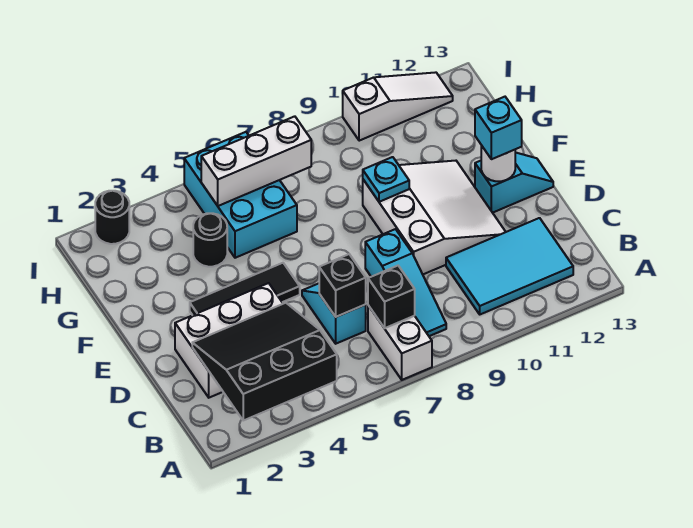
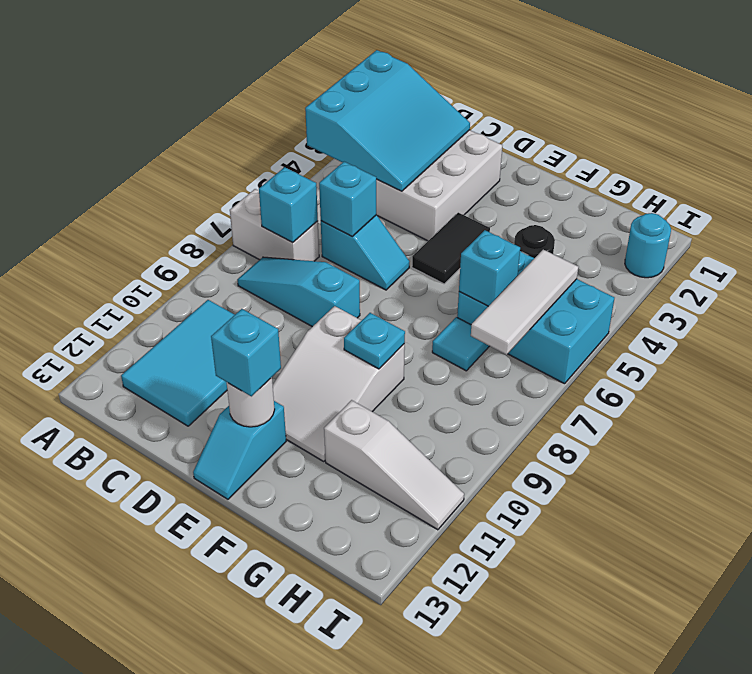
black slope A2:C4 level 2 top A -> cyan slope A2:C4 level 2 top A
black brick B7 level 2 -> cyan brick B7 level 2
black brick C6 level 2 -> cyan brick C6 level 2
white slope D9:F11 level 1 top 9 -> white slope E9:F11 level 1 top 9
black tile E3:E5 level 1 -> black tile E4:E5 level 1
none -> cyan brick G6 level 2
none -> cyan tile G7 level 1
white brick H5:H7 level 2 -> white tile H5:H7 level 2
black round brick I2 level 1 -> cyan round brick I2 level 1
white slope I10:I12 level 1 top 10 -> white slope G11:I11 level 1 top G

